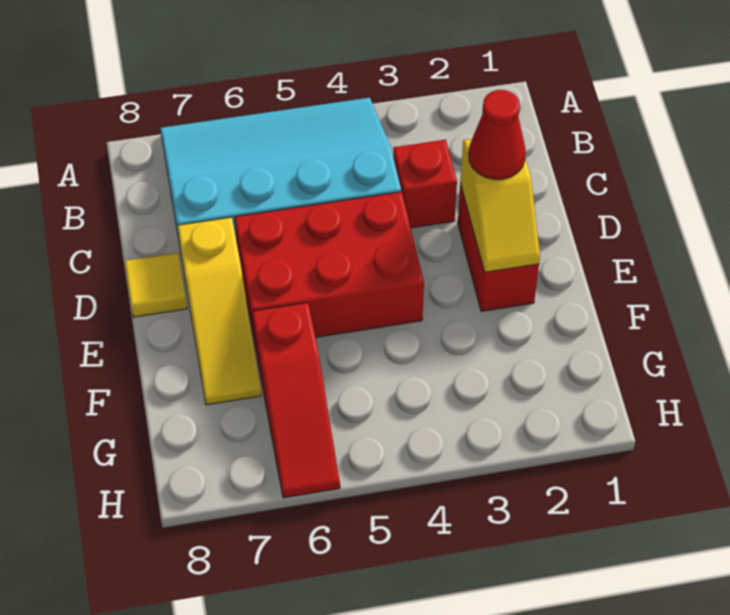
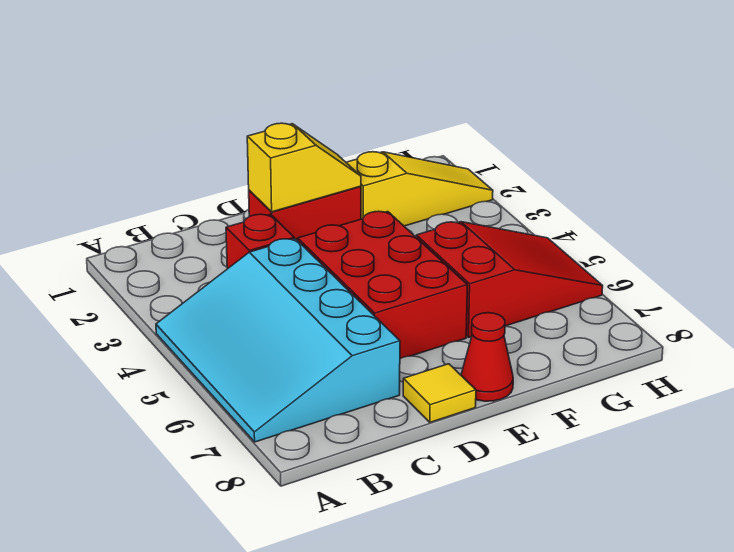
red cone D2 level 3 -> red cone E8 level 1
yellow slope D7:F7 level 1 top D -> yellow slope F2:H2 level 1 top F
red slope F6:H6 level 1 top F -> red slope F5:H6 level 1 top F

